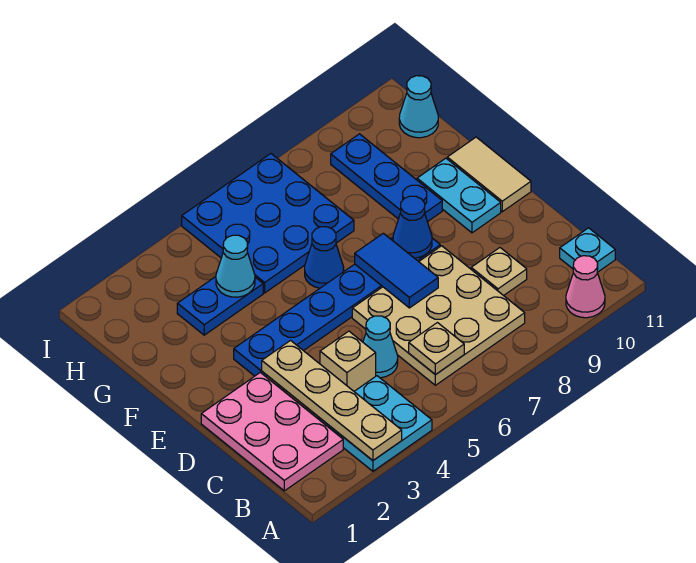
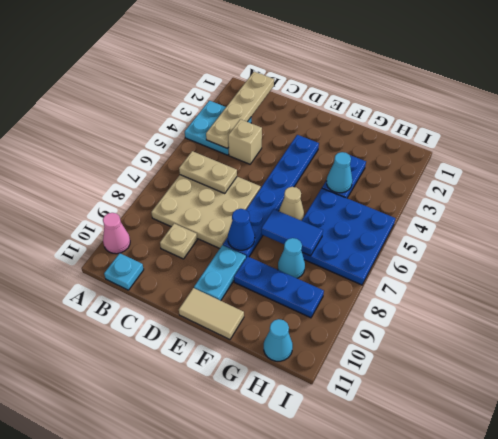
tan plate A3:D3 level 2 -> tan plate B1:B4 level 2
pink plate B1:D2 level 1 -> none
tan plate B6 level 2 -> tan plate B6:C6 level 2
cyan cone C5 level 1 -> cyan cone G8 level 1
blue tile D7:E7 level 2 -> blue tile F7:G7 level 2
cyan plate E10:F10 level 1 -> cyan plate E9:E10 level 1
blue cone F6 level 1 -> tan cone F6 level 1

